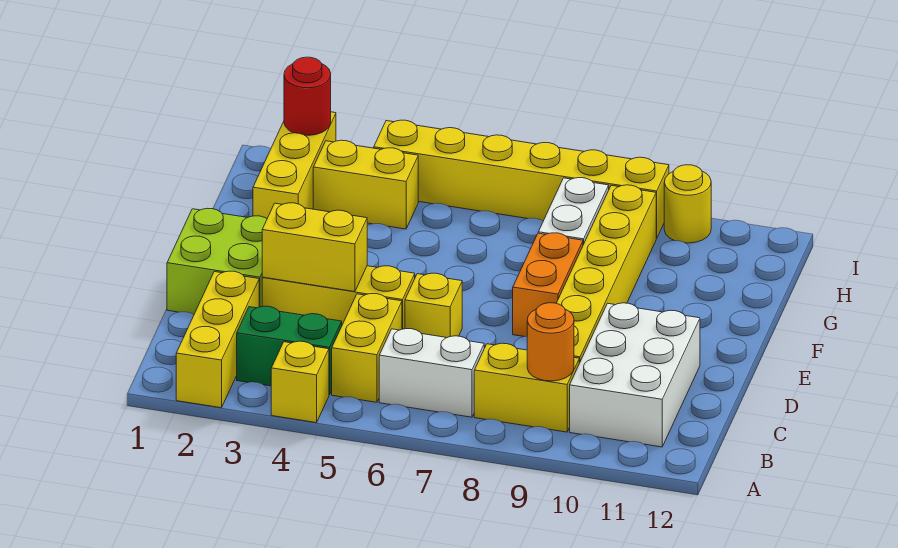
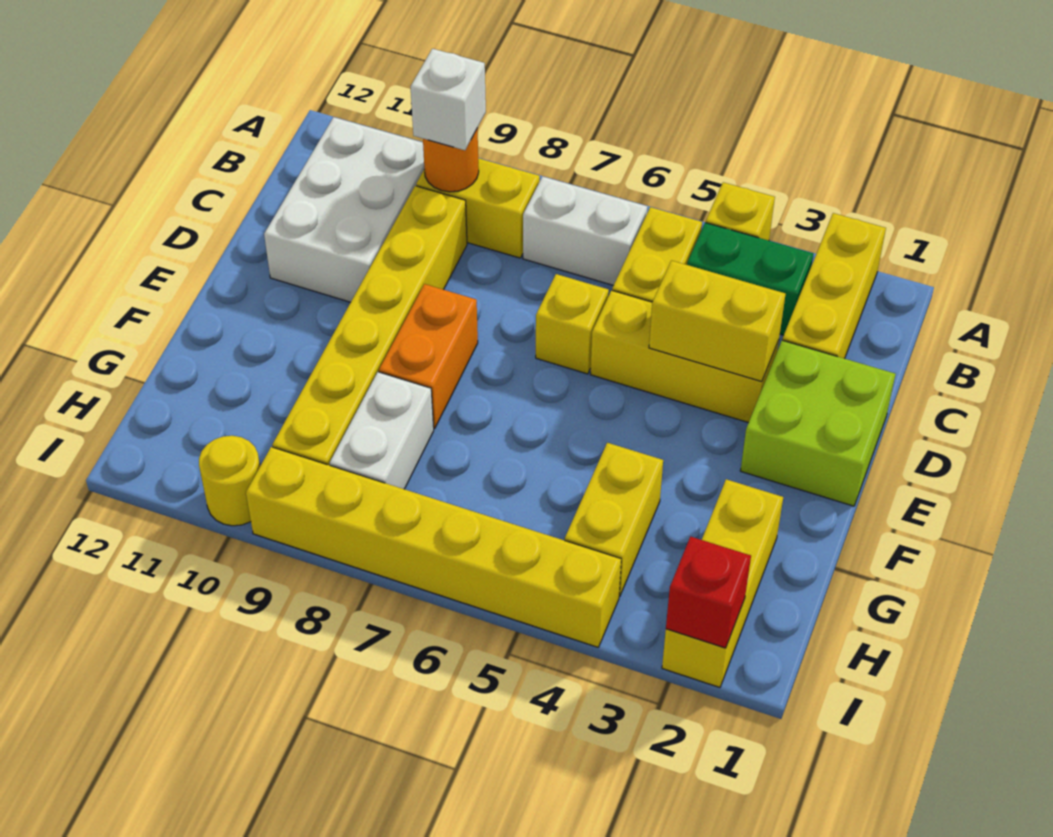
none -> white brick B9 level 3
yellow brick H3:H4 level 1 -> yellow brick G4:H4 level 1
red round brick I2 level 2 -> red brick I2 level 2

